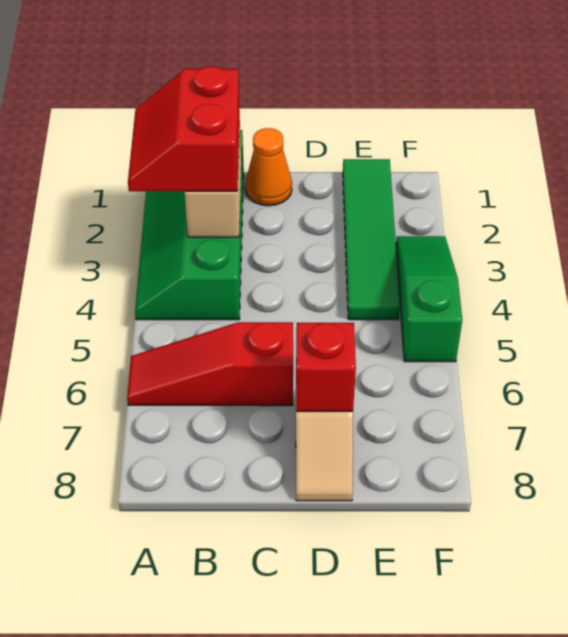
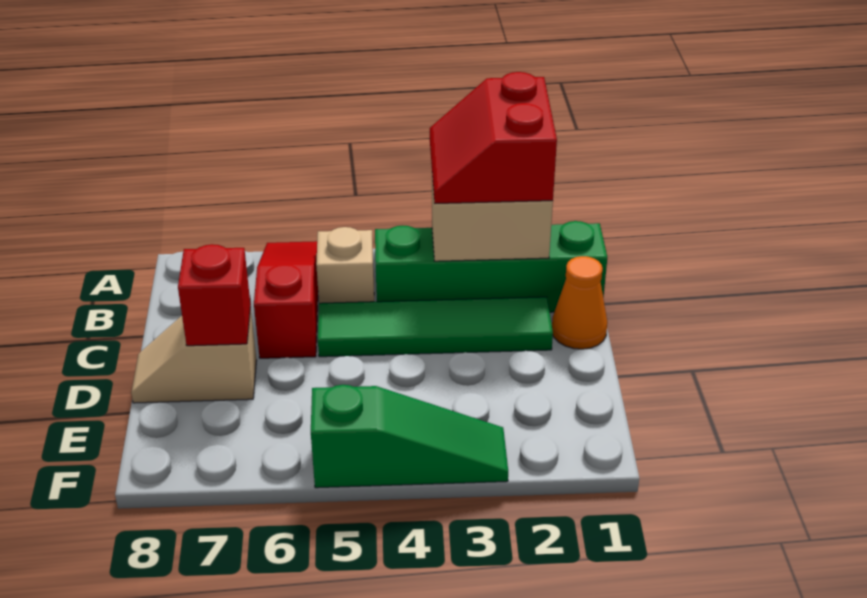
red slope A2:B3 level 3 top B -> red slope A2:B3 level 3 top 2
none -> tan brick B5 level 1
green tile E1:E4 level 1 -> green tile C2:C5 level 1

